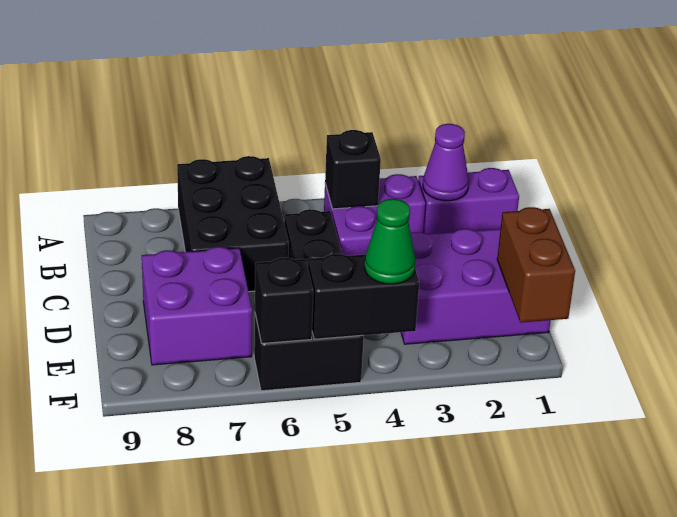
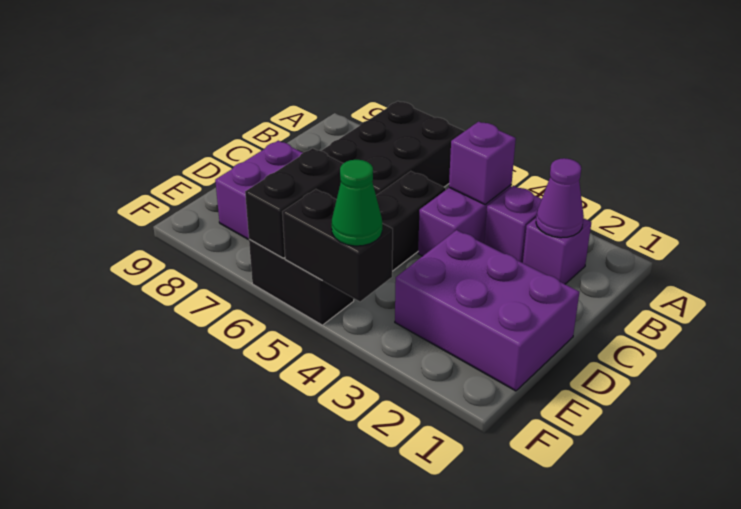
purple brick B1:B2 level 1 -> purple brick B2 level 1
black brick B4 level 2 -> purple brick B4 level 2
brown brick E1:F1 level 2 -> none
black brick F6 level 2 -> black brick E6:F6 level 2

